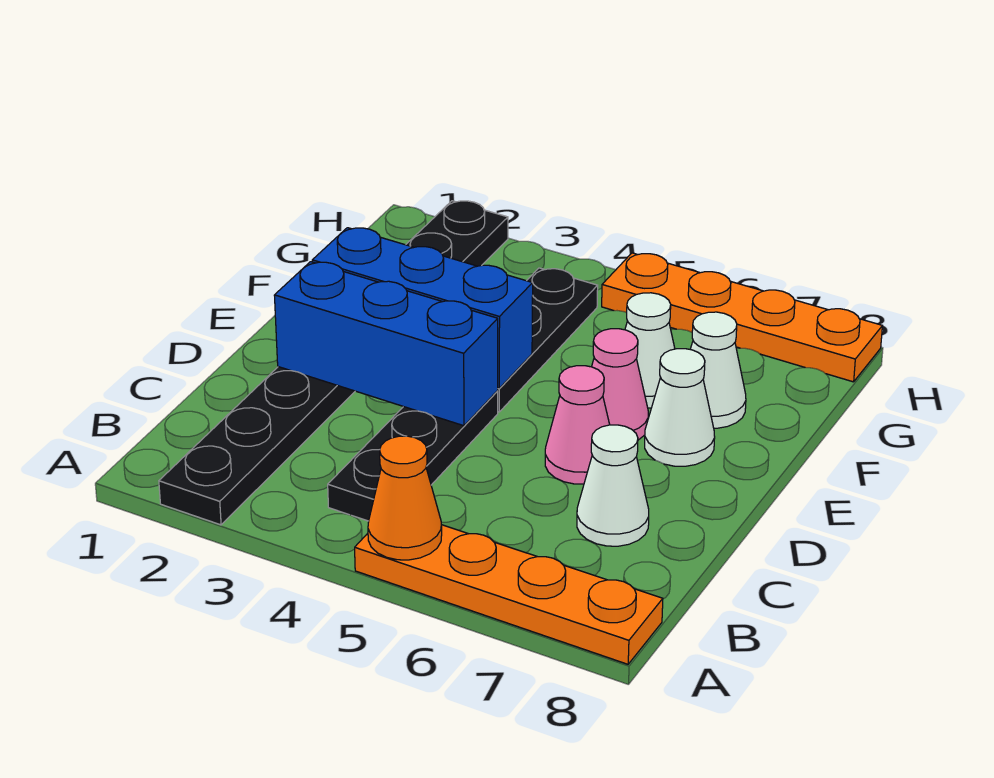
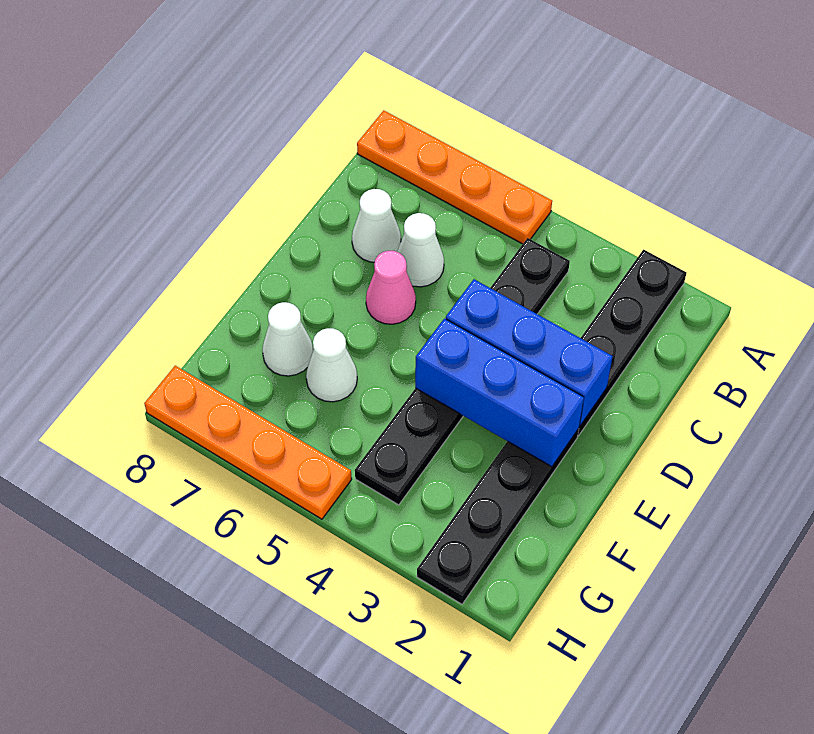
orange cone A5 level 2 -> none
pink cone E6 level 1 -> none
white cone E7 level 1 -> white cone C6 level 1

